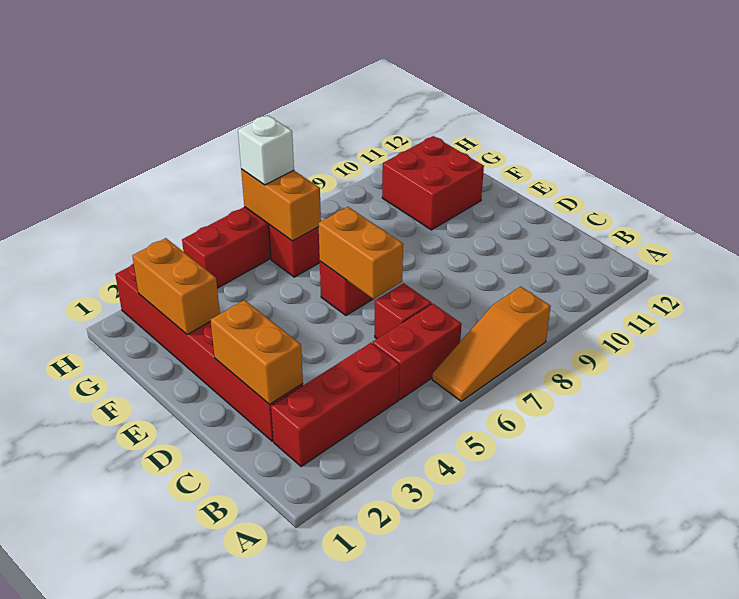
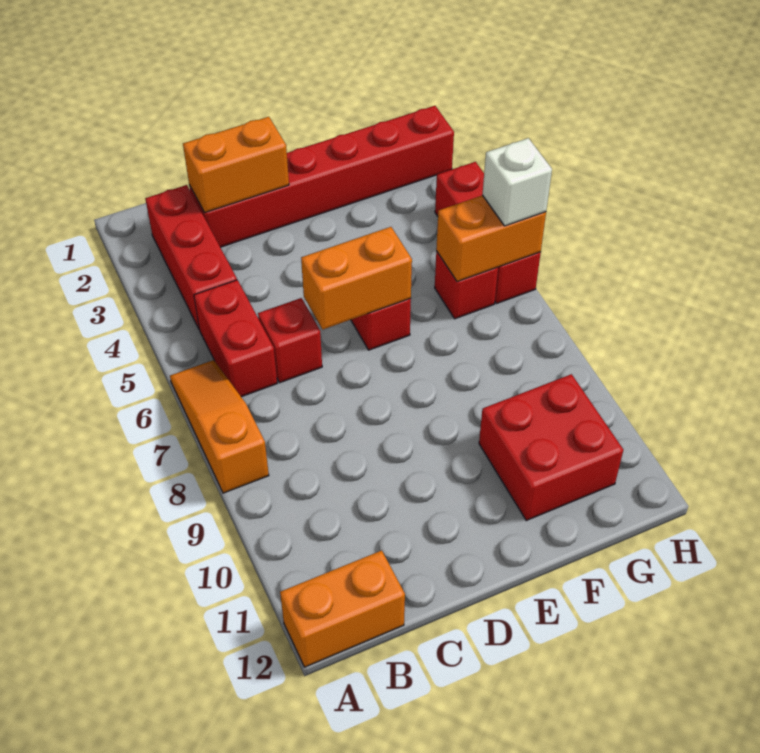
orange brick F2:G2 level 2 -> orange brick A12:B12 level 1

